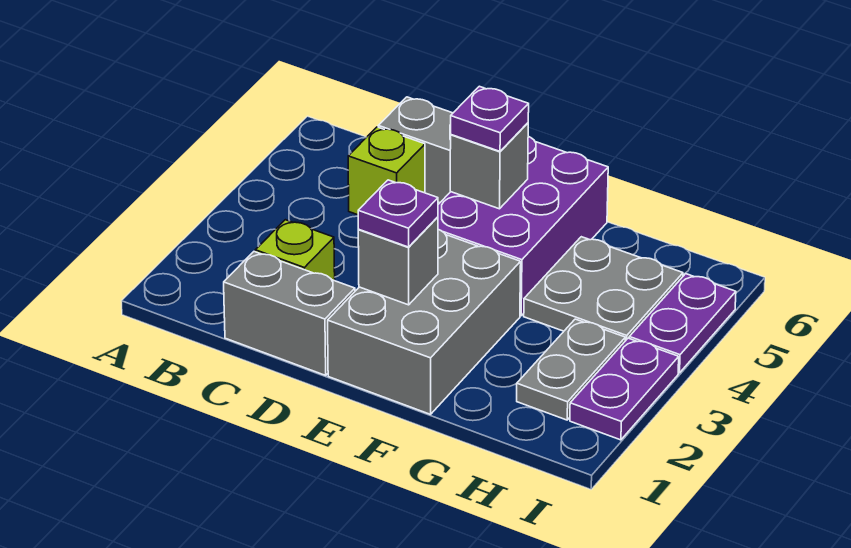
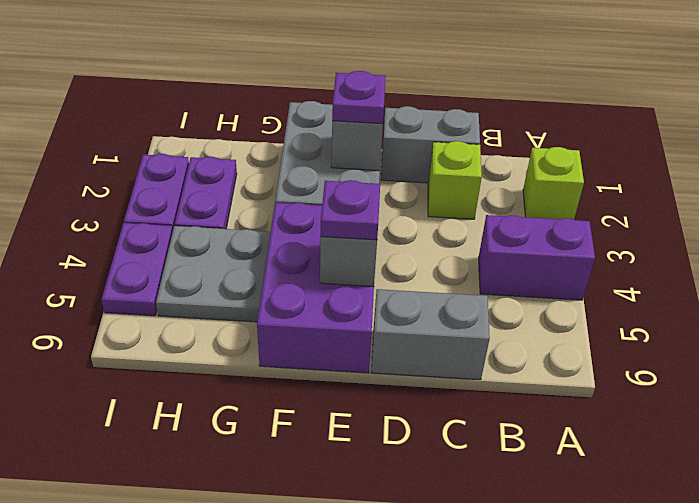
none -> purple brick A4:B4 level 1
lime brick C5 level 1 -> lime brick A2 level 1
grey plate H2:H3 level 1 -> purple plate H2:H3 level 1

